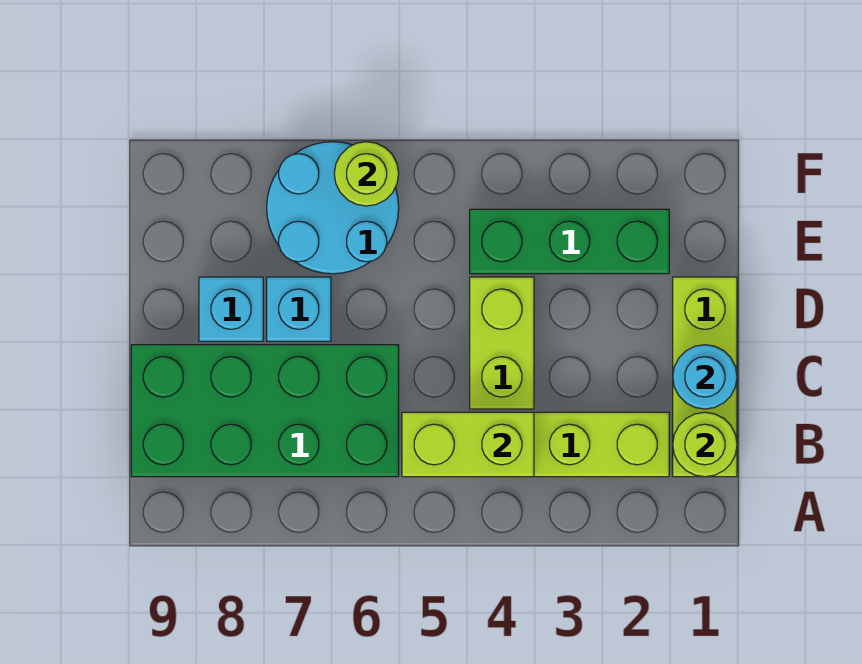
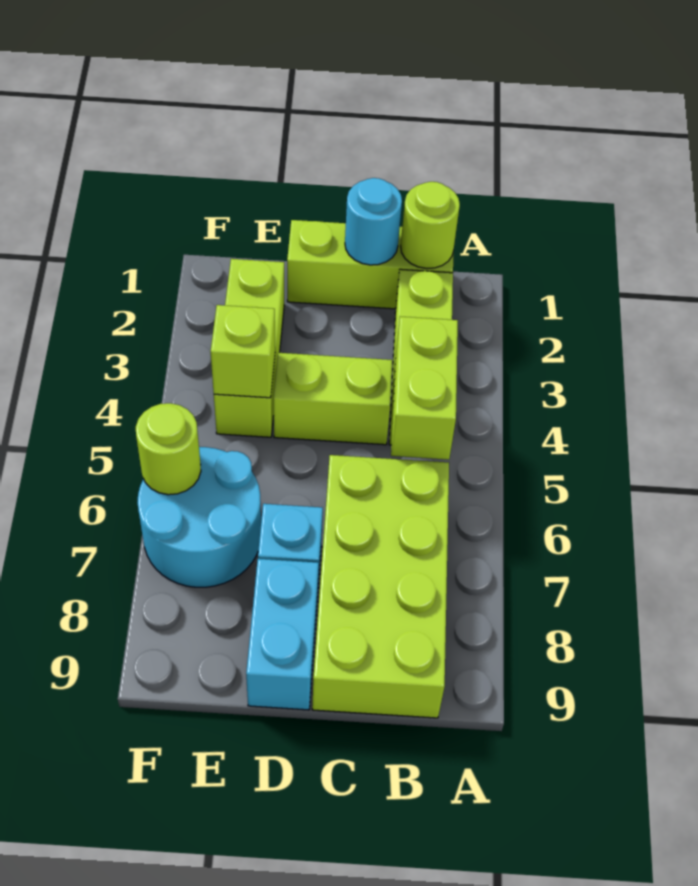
green brick B6:C9 level 1 -> lime brick B6:C9 level 1
cyan brick D8 level 1 -> cyan brick D8:D9 level 1
green brick E2:E4 level 1 -> lime brick E2:E4 level 1
none -> lime brick E4 level 2

